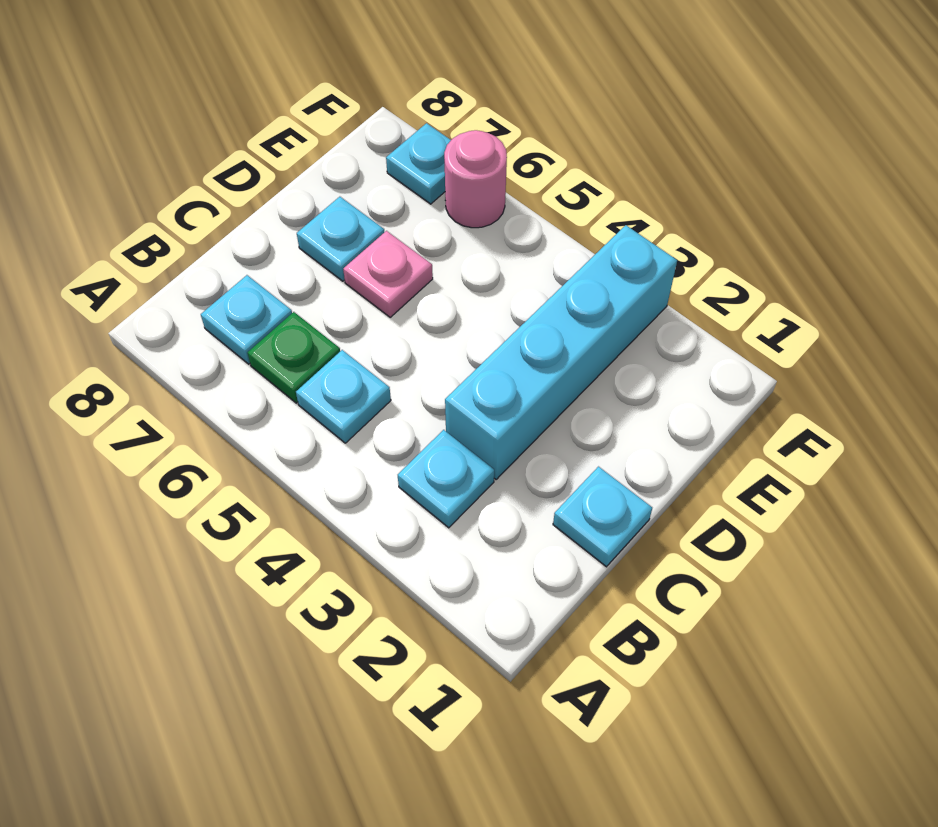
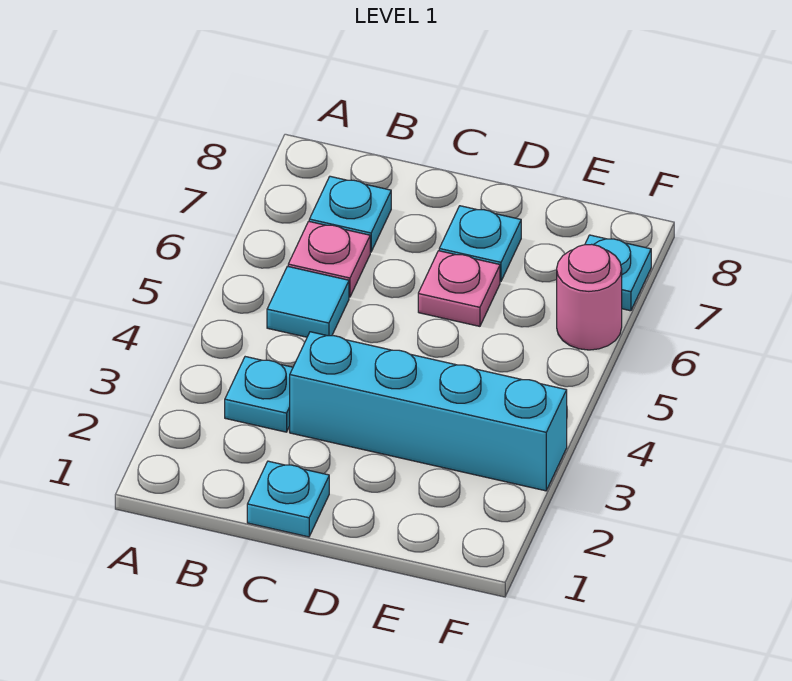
cyan plate B5 level 1 -> cyan tile B5 level 1
green plate B6 level 1 -> pink plate B6 level 1

